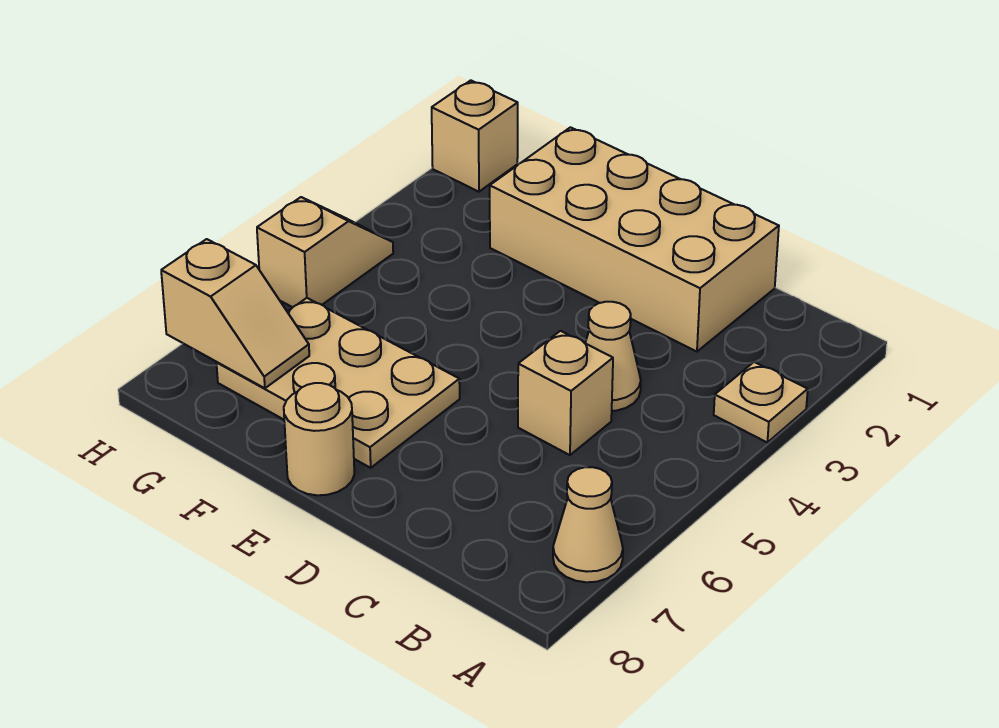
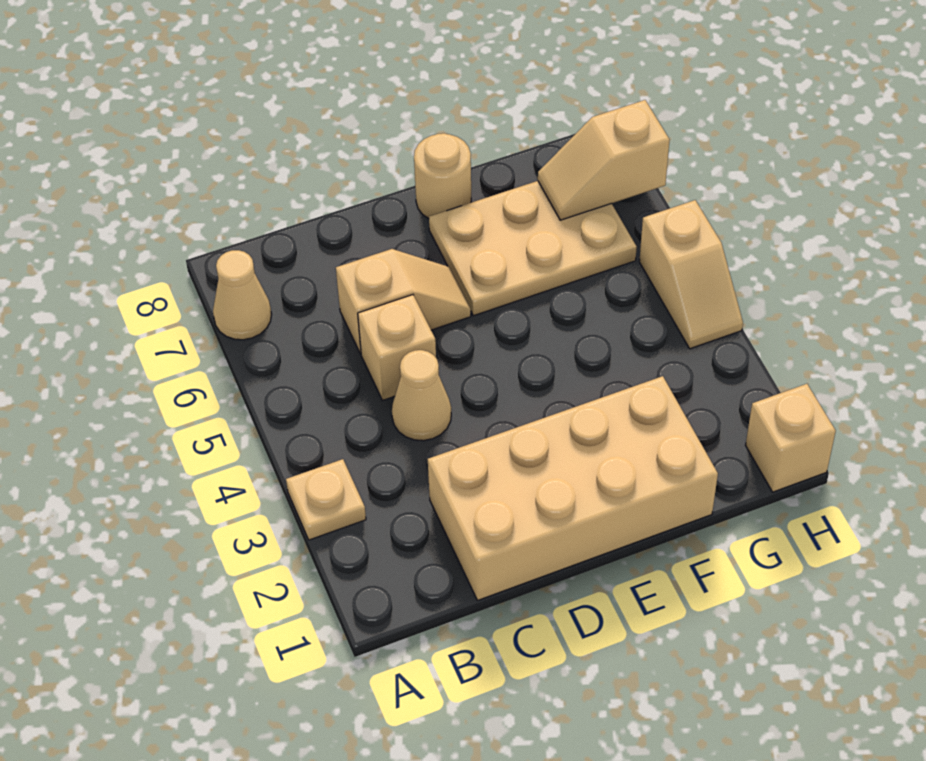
none -> tan slope C6:D6 level 1 top C

